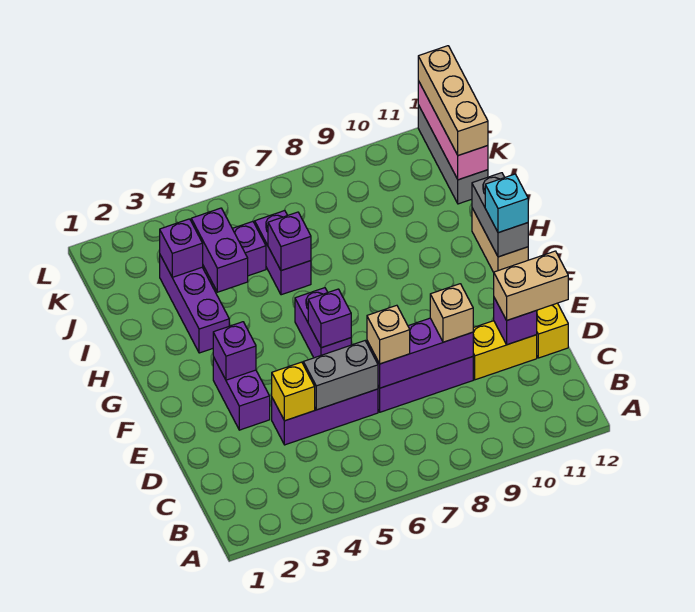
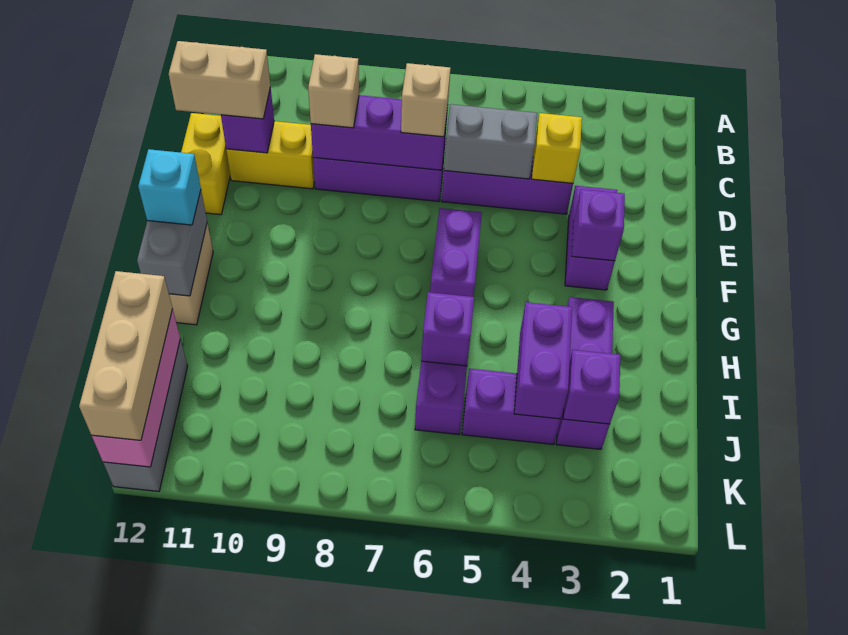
purple brick F6 level 2 -> none

